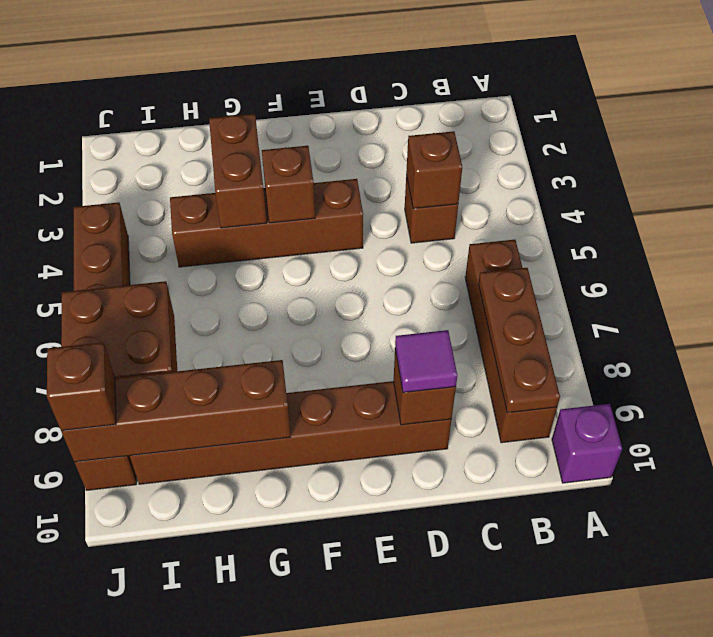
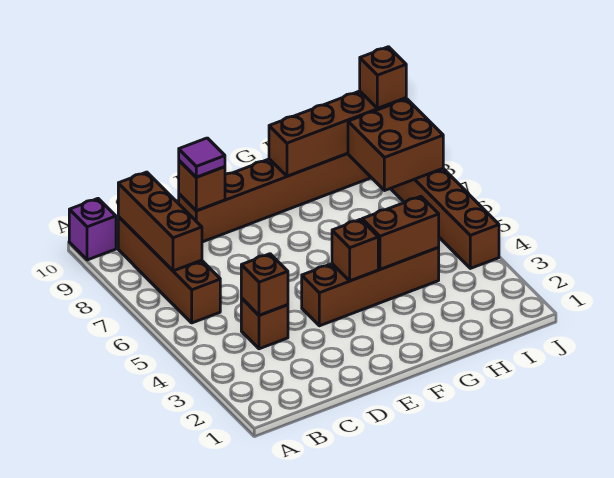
brown plate B7:B9 level 2 -> brown brick B7:B9 level 2
brown brick G3:G4 level 2 -> brown brick G4:H4 level 2

